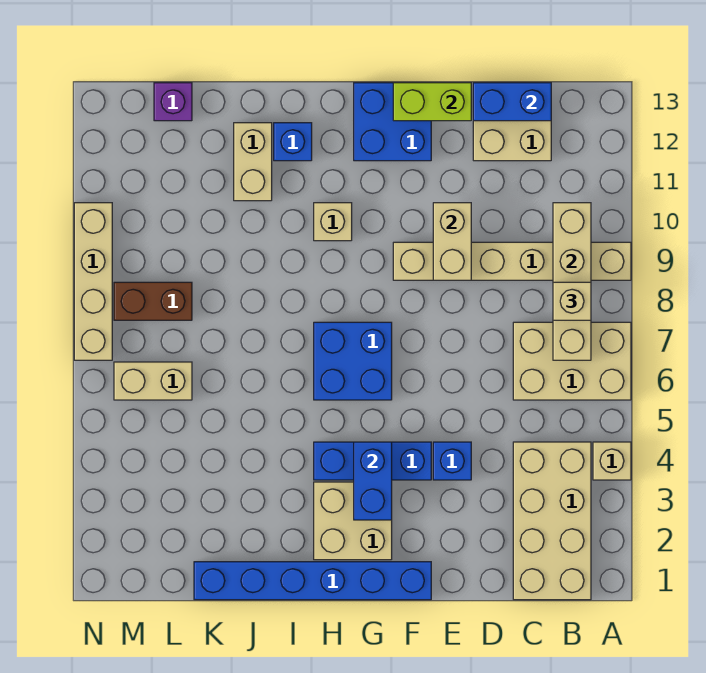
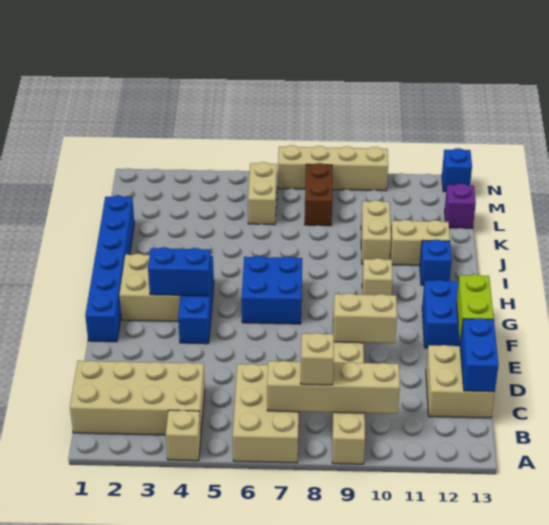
blue brick E4 level 1 -> blue brick N13 level 1
none -> tan brick J10:K10 level 1

